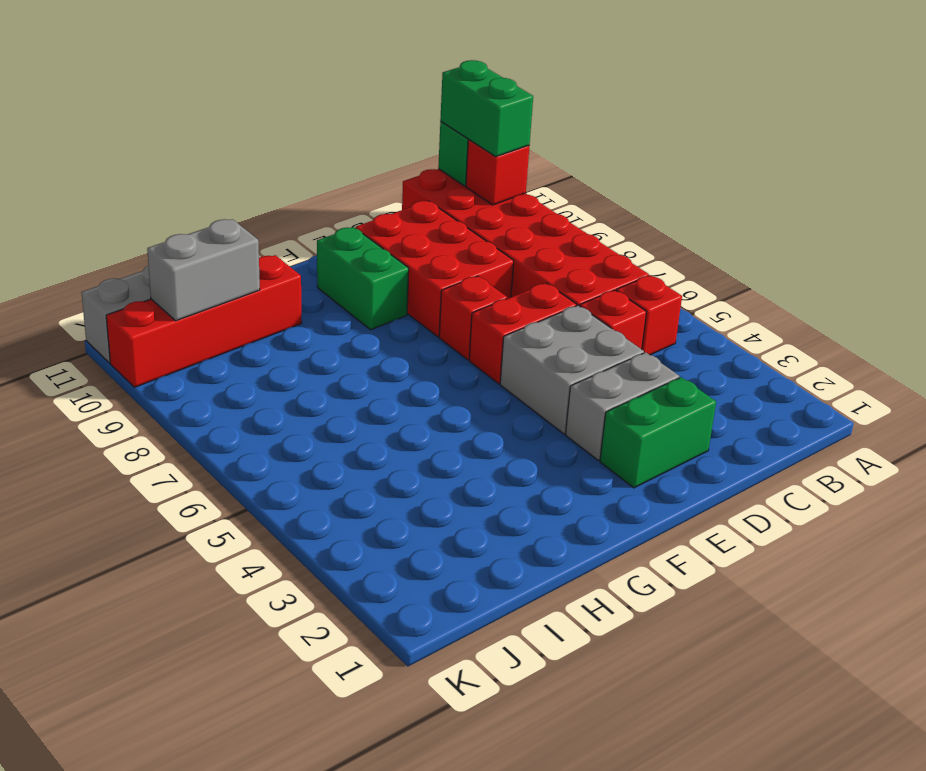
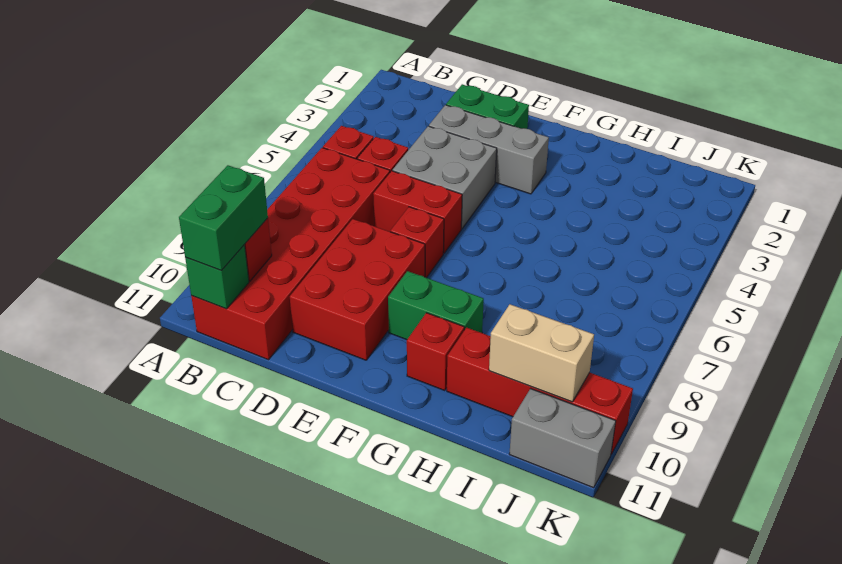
grey brick D3:E3 level 1 -> grey brick D3:F3 level 1
green brick F9:F10 level 1 -> green brick F9:G9 level 1
none -> red brick G10 level 1
grey brick I10:J10 level 2 -> tan brick I10:J10 level 2

